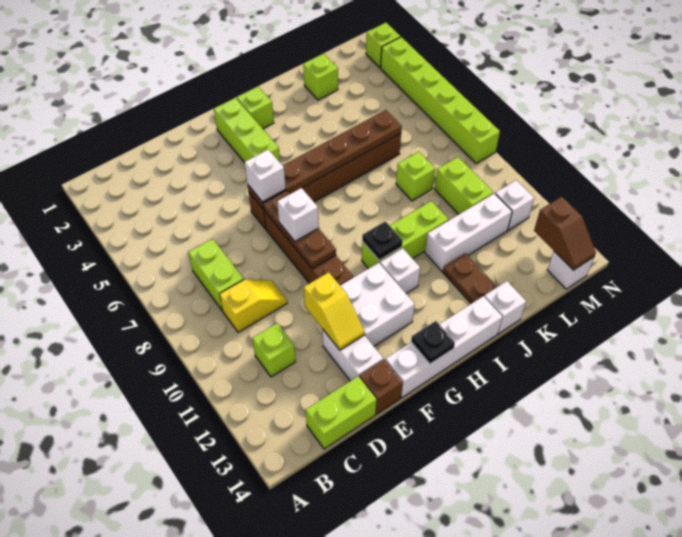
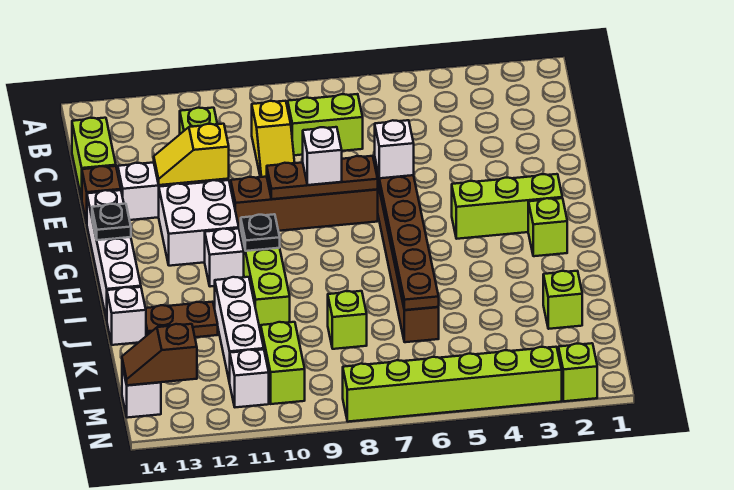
lime brick L9:L10 level 1 -> lime brick L10:M10 level 1

